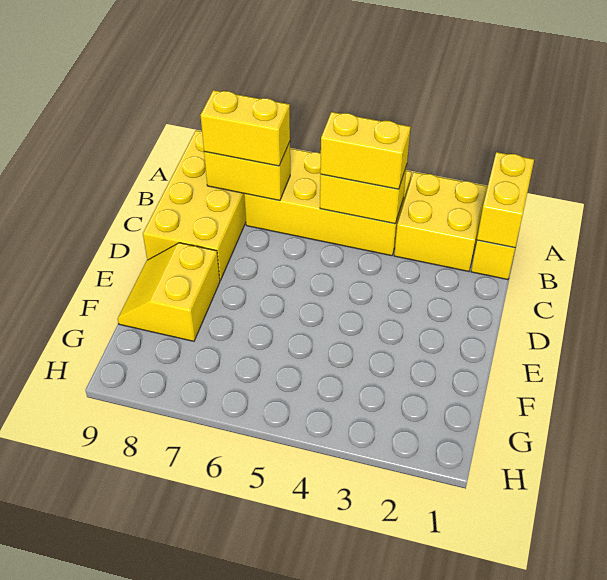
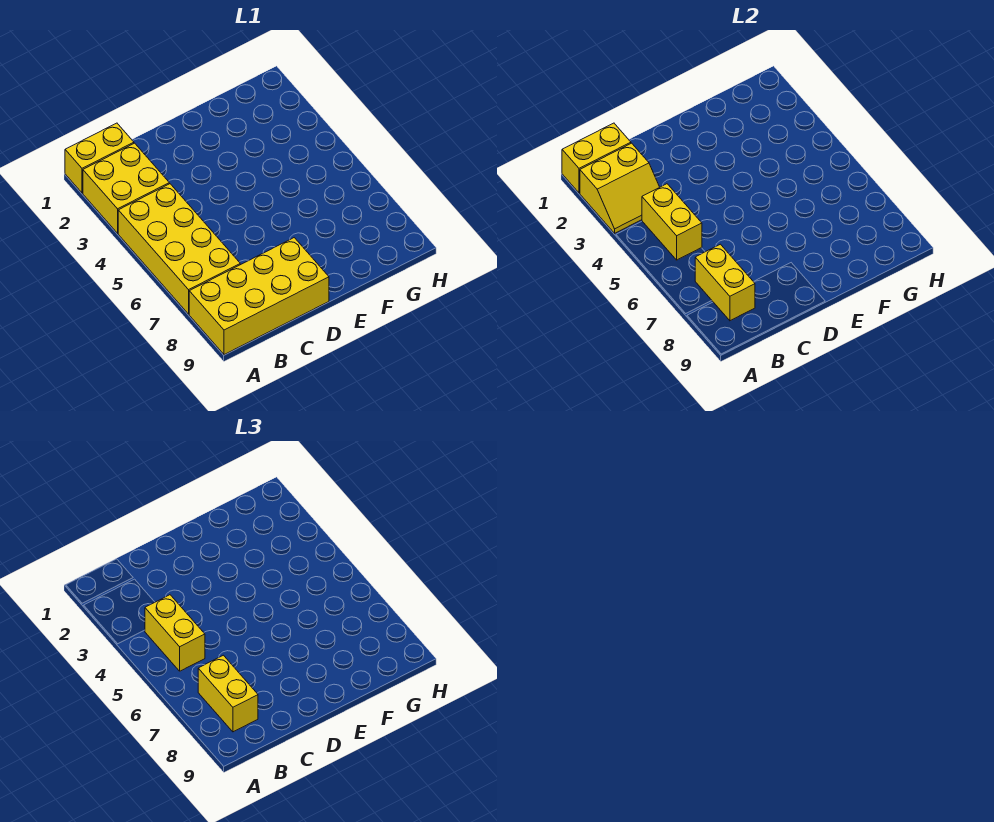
yellow slope E8:F9 level 1 top 8 -> yellow slope A2:B3 level 2 top 2

